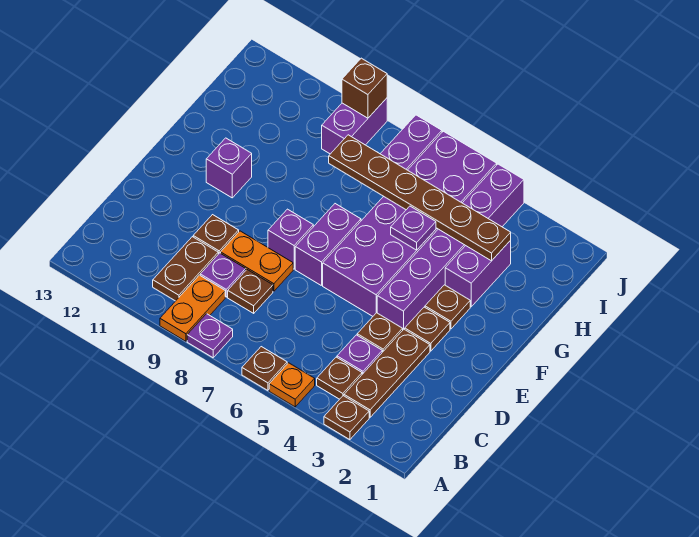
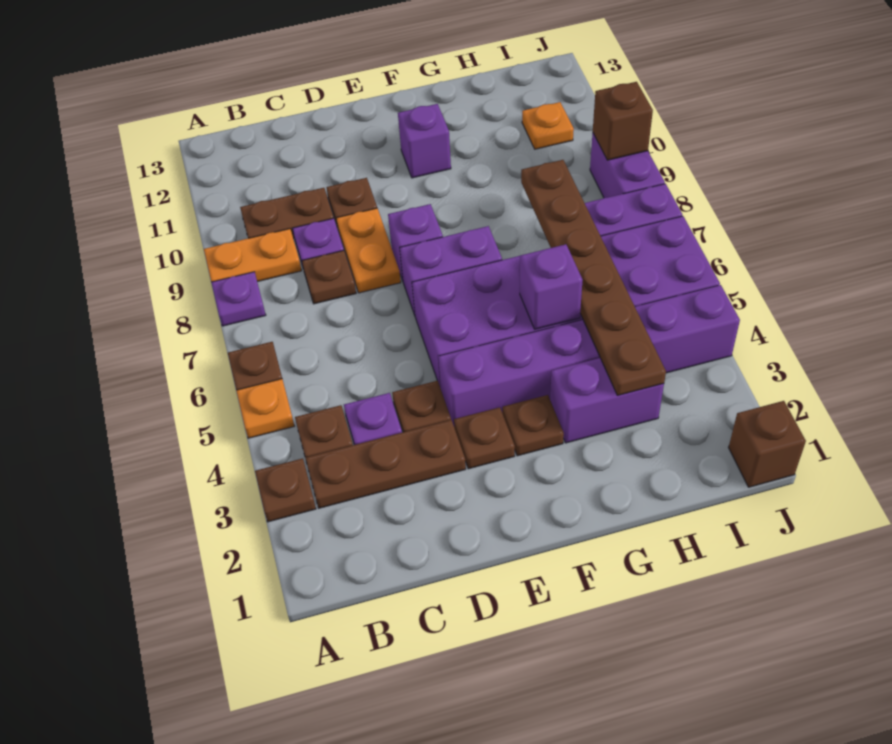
purple plate G5 level 2 -> purple brick G5 level 2
purple brick I9:J9 level 1 -> purple brick J8:J9 level 1
none -> orange plate I11 level 1
none -> brown brick J1 level 1

